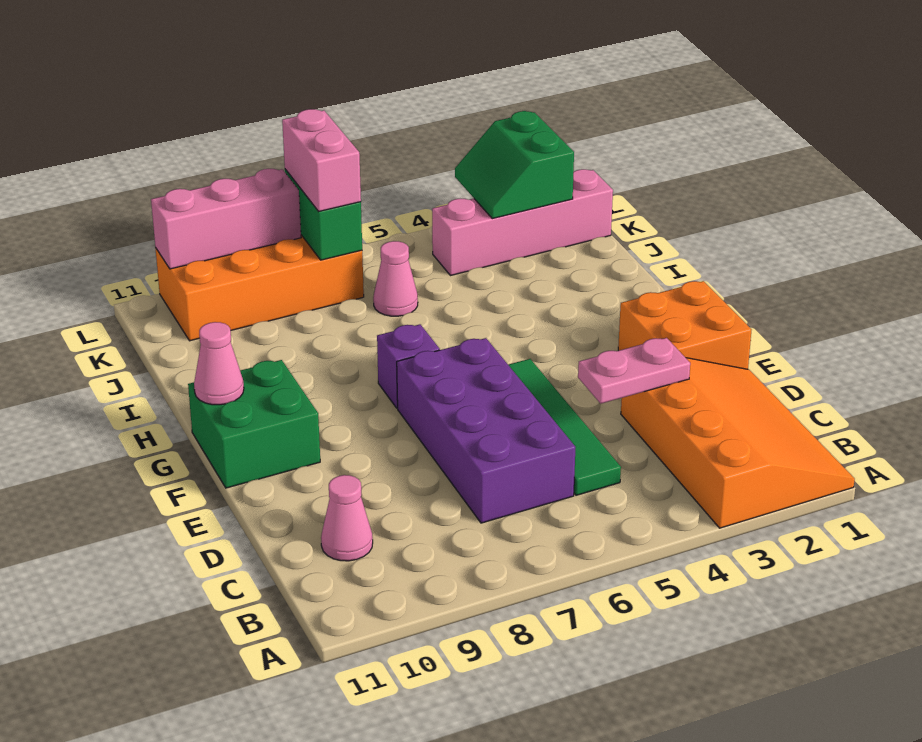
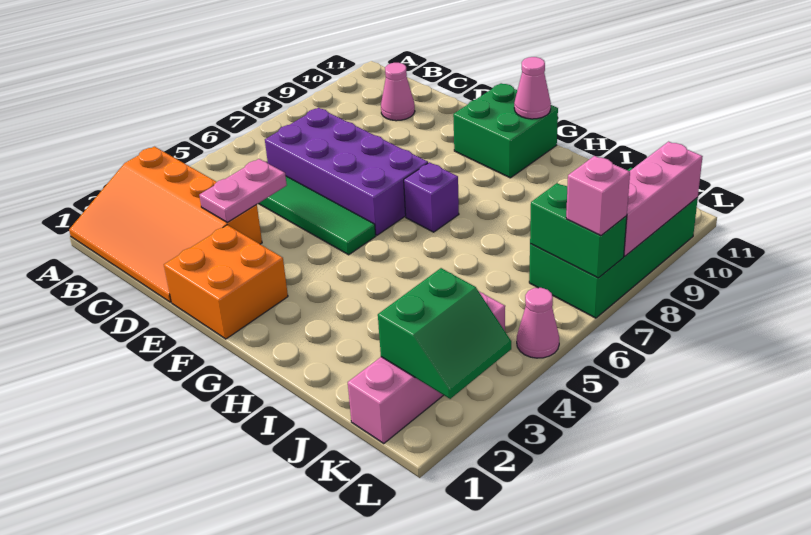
pink cone J6 level 1 -> pink cone L5 level 1
green slope K2:L3 level 2 top 2 -> green slope K2:L3 level 2 top K
orange brick K7:L10 level 1 -> green brick K7:L10 level 1
pink brick K7:L7 level 3 -> pink brick L7 level 3

